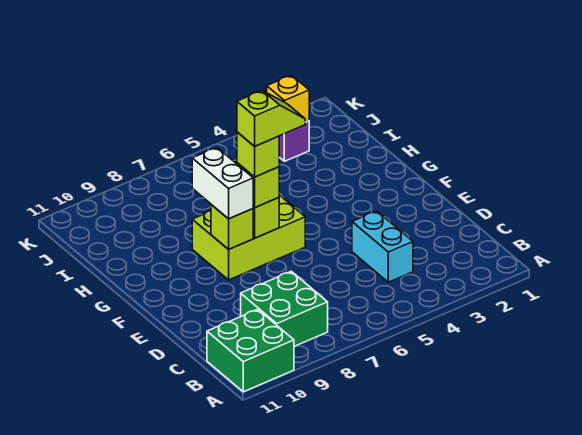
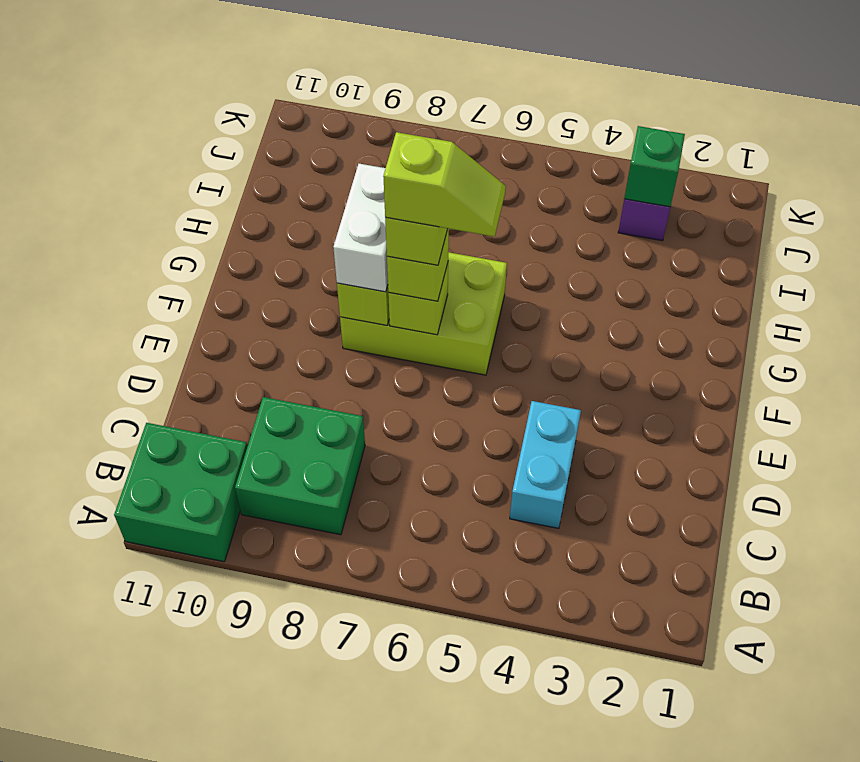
yellow brick J3 level 2 -> green brick J3 level 2

